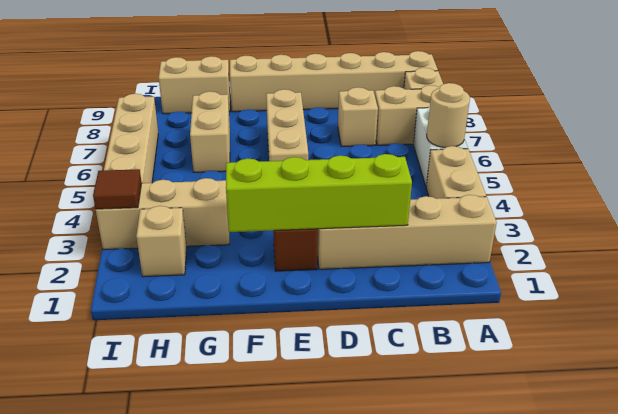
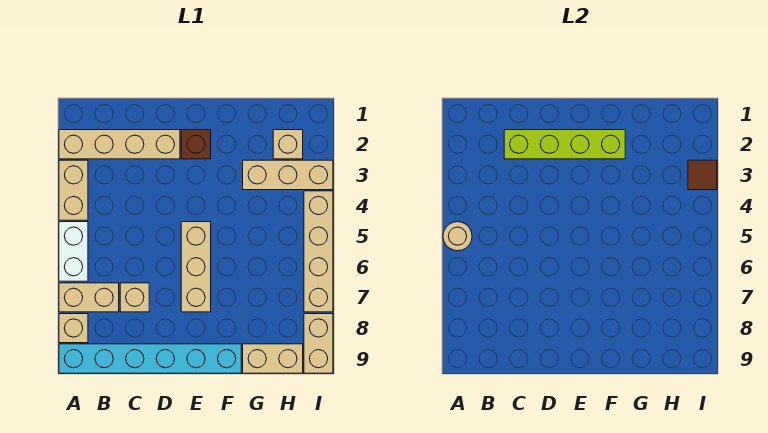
tan brick A9:F9 level 1 -> cyan brick A9:F9 level 1
tan brick G6:G7 level 1 -> tan brick I8:I9 level 1

